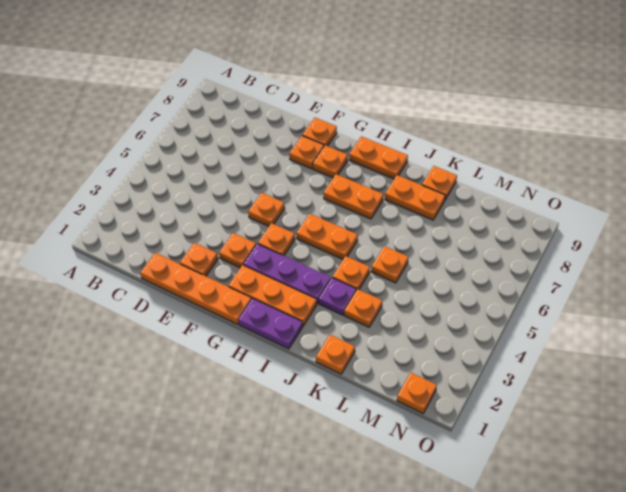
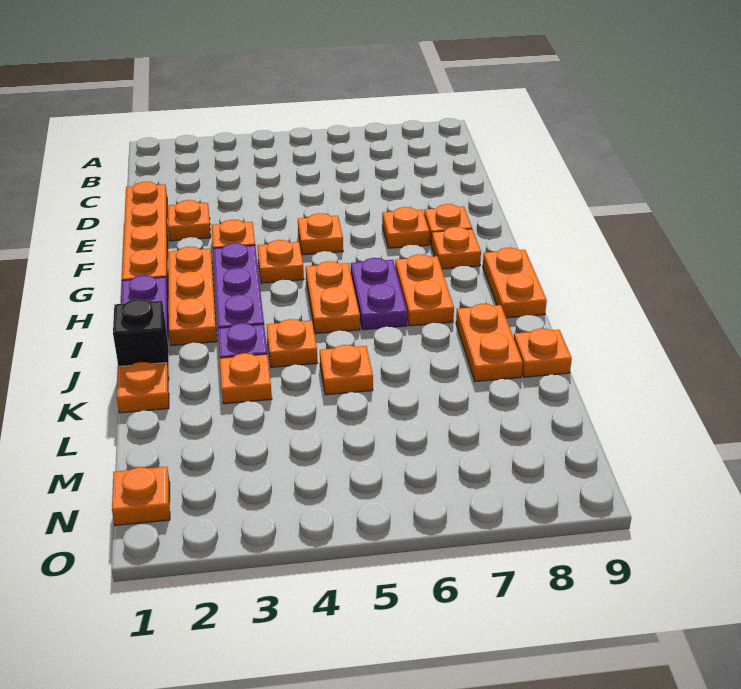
orange plate F9 level 1 -> orange plate F7 level 1
none -> purple plate H6:I6 level 1
none -> black brick J1 level 1

